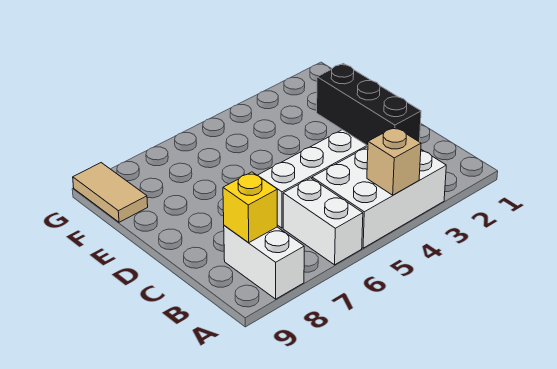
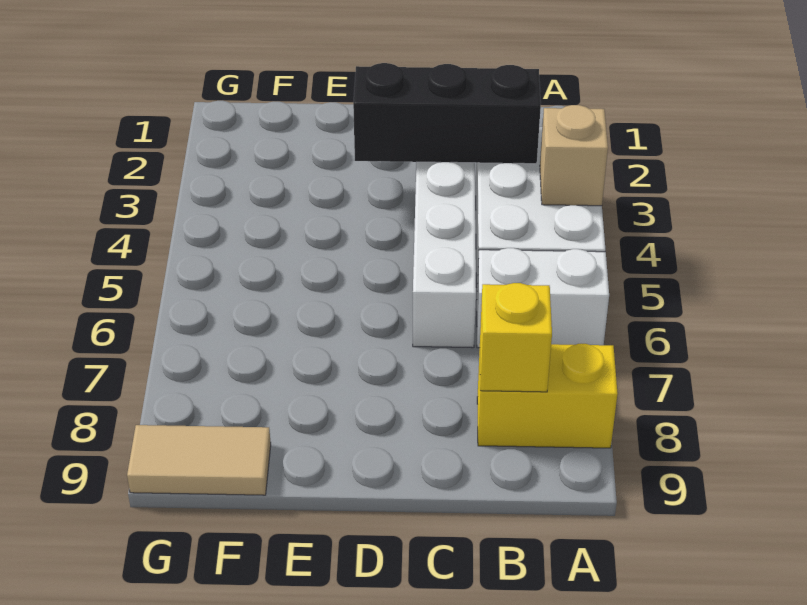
white brick A8:B8 level 1 -> yellow brick A8:B8 level 1

